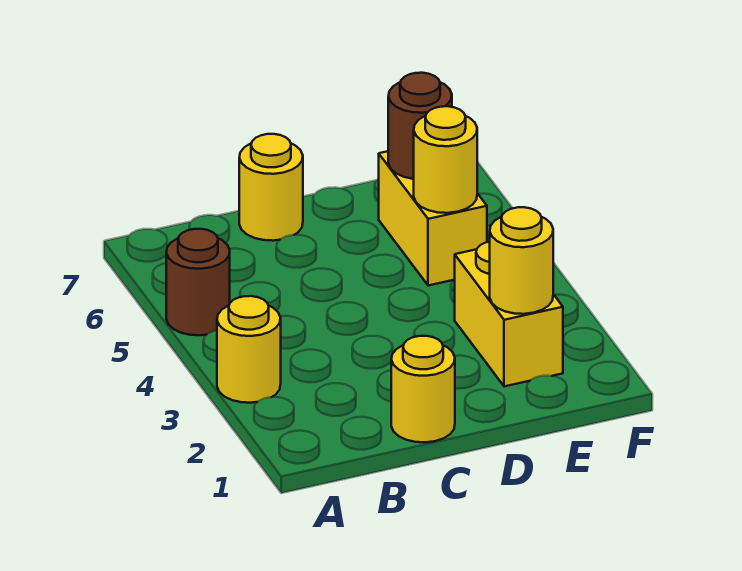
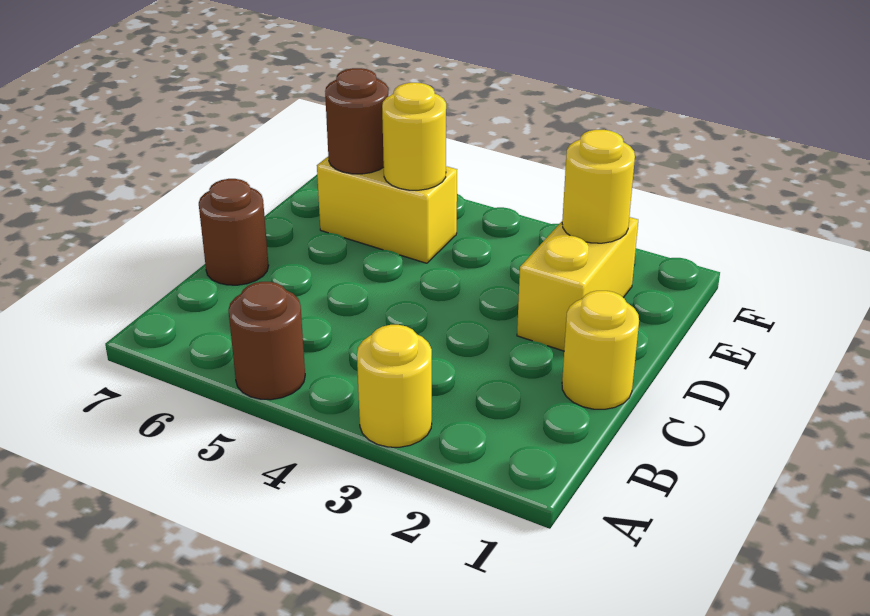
yellow round brick C7 level 1 -> brown round brick C7 level 1
yellow brick E2:E3 level 1 -> yellow brick D2:E2 level 1

